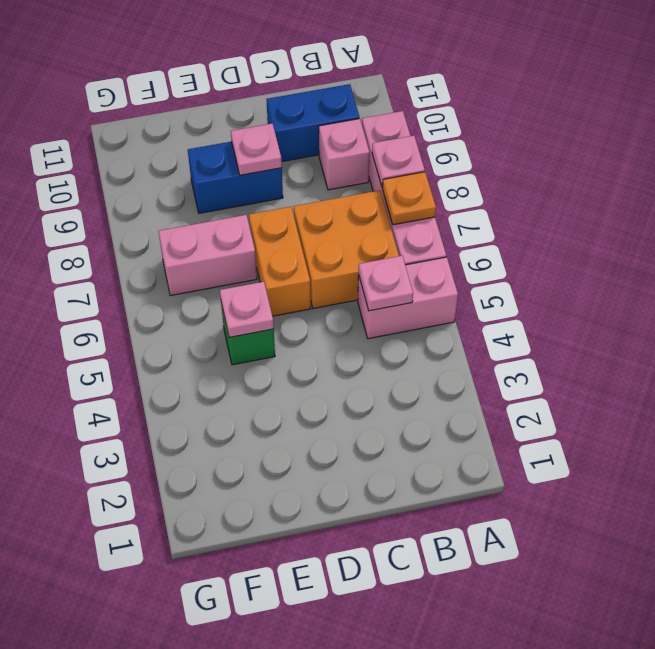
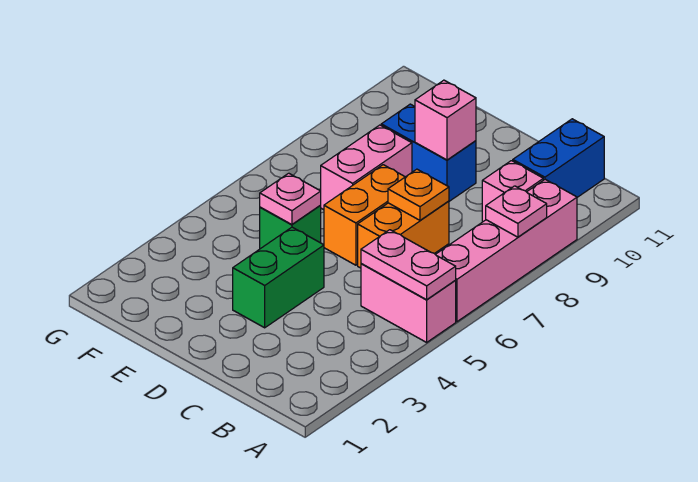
orange plate A7 level 2 -> orange plate C7 level 2
pink plate B5 level 2 -> pink plate A5:B5 level 2
orange brick B6:C7 level 1 -> orange brick C6:C7 level 1
blue brick B10:C10 level 1 -> blue brick B10:B11 level 1
none -> green brick D3:D4 level 1
pink plate D9 level 2 -> pink brick D9 level 2
pink brick E7:F7 level 1 -> pink brick E7:E8 level 1

